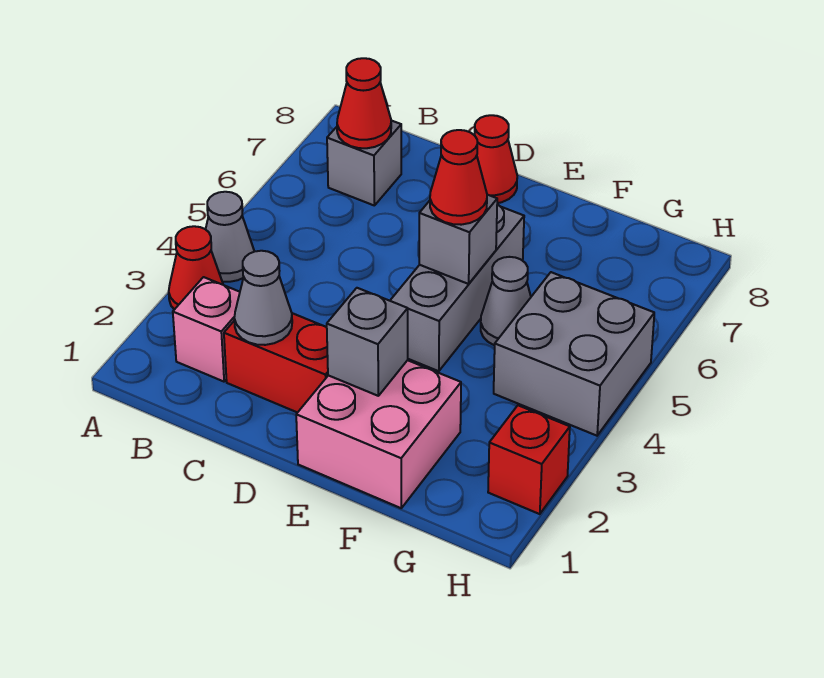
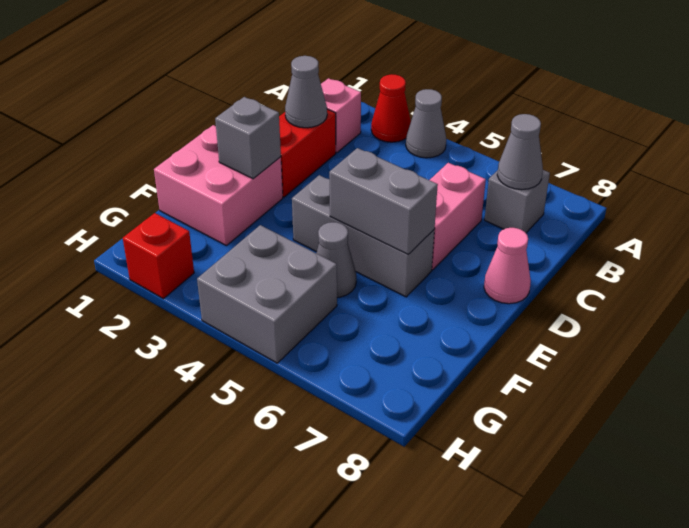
red cone B7 level 2 -> grey cone B7 level 2
none -> pink brick C6:D6 level 1
red cone D8 level 1 -> pink cone D8 level 1
grey brick E5 level 2 -> grey brick E5:E6 level 2
red cone E5 level 3 -> none

